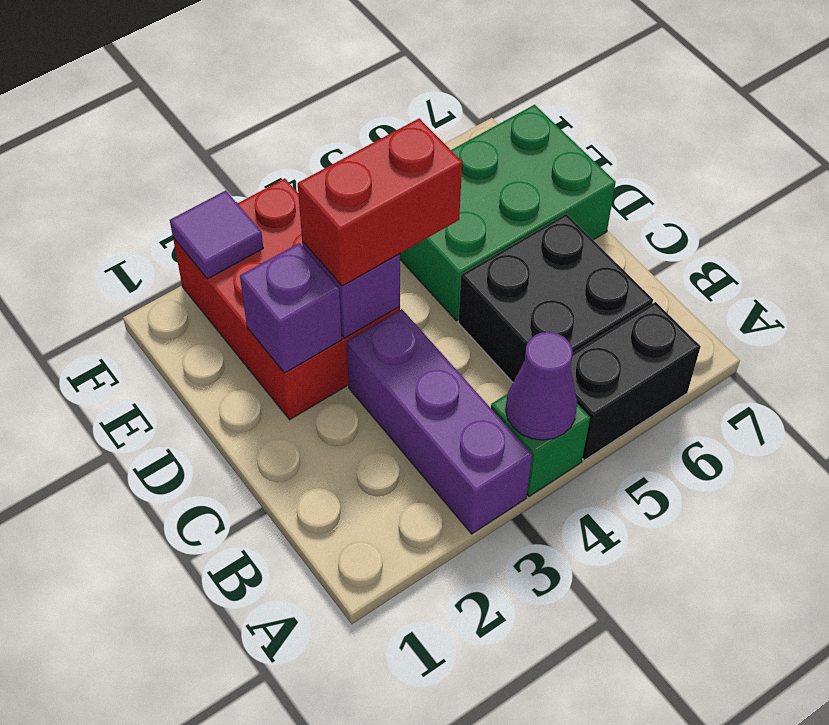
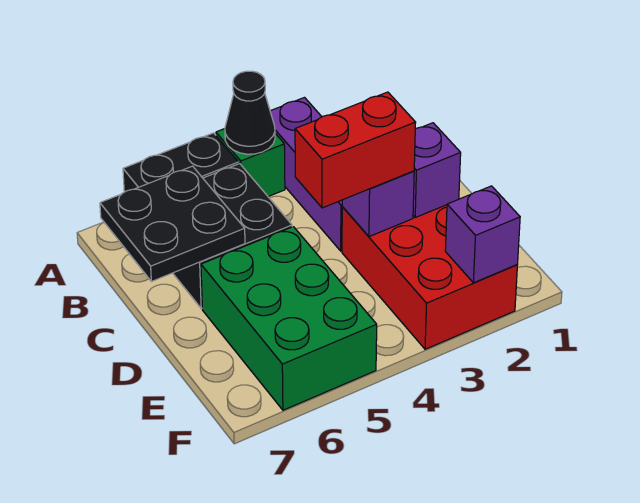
purple cone A4 level 2 -> black cone A4 level 2
none -> black plate B6:C7 level 2
green brick D5:E7 level 1 -> green brick D5:F6 level 1
purple tile F2 level 2 -> purple brick F2 level 2

